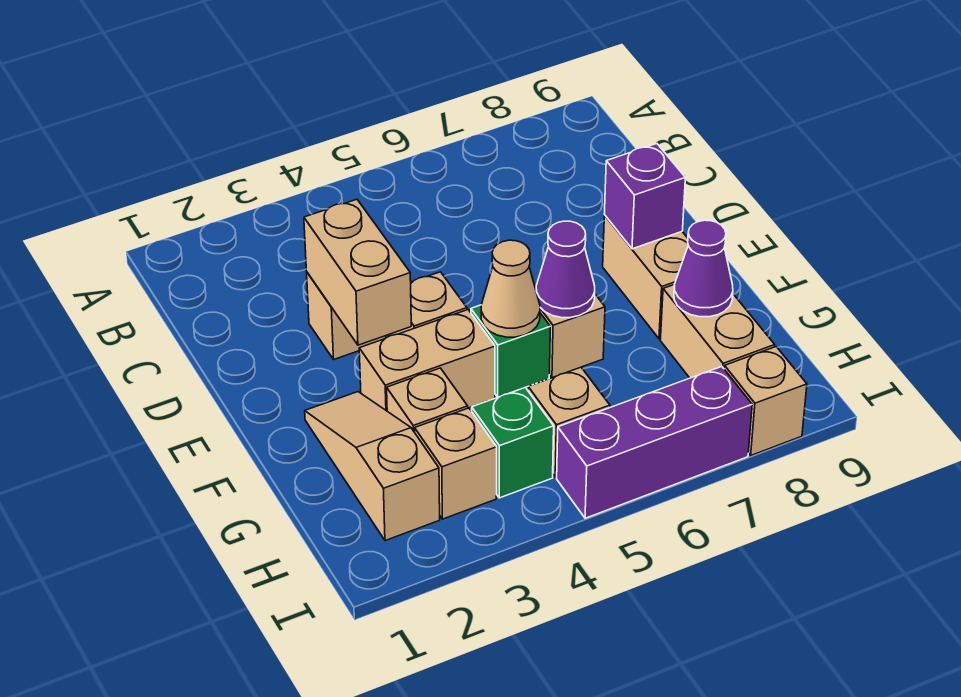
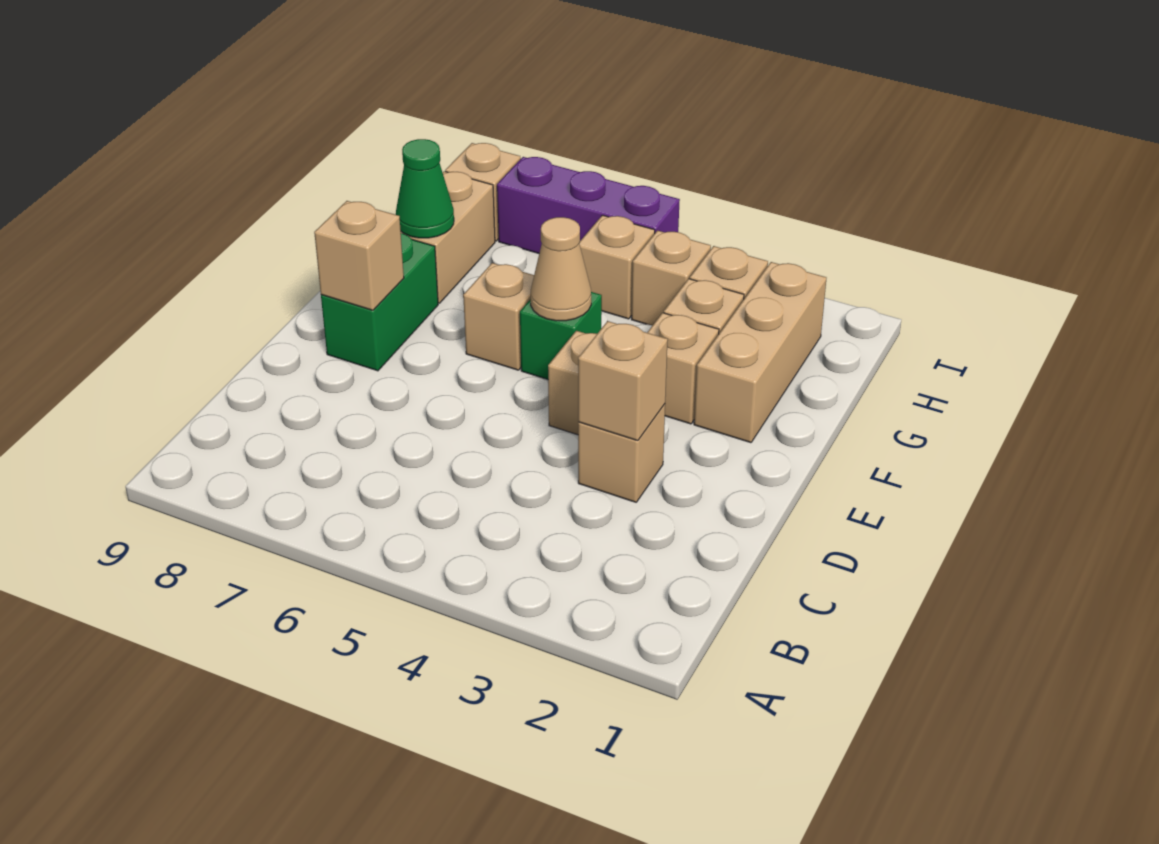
tan brick D3:E3 level 2 -> tan brick D3 level 2
tan brick E8:F8 level 1 -> green brick E8:F8 level 1
purple brick E8 level 2 -> tan brick E8 level 2
tan slope F2:H2 level 1 top H -> tan brick F2:H2 level 1
tan brick F3:F4 level 1 -> tan brick F3 level 1
purple cone F6 level 2 -> none
purple cone G8 level 2 -> green cone G8 level 2
green brick H4 level 1 -> tan brick H4 level 1

